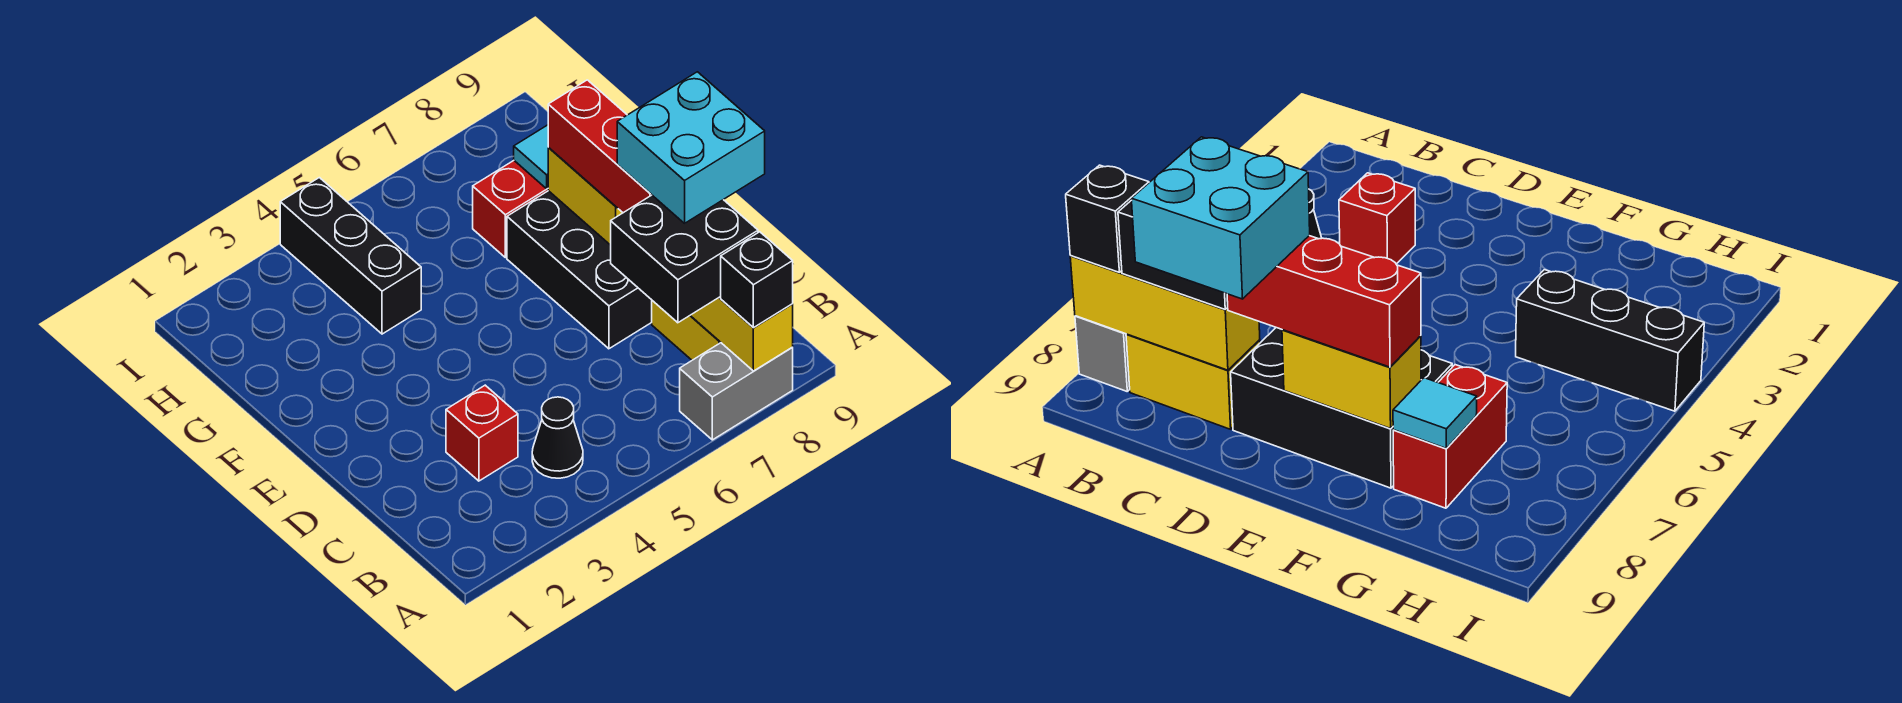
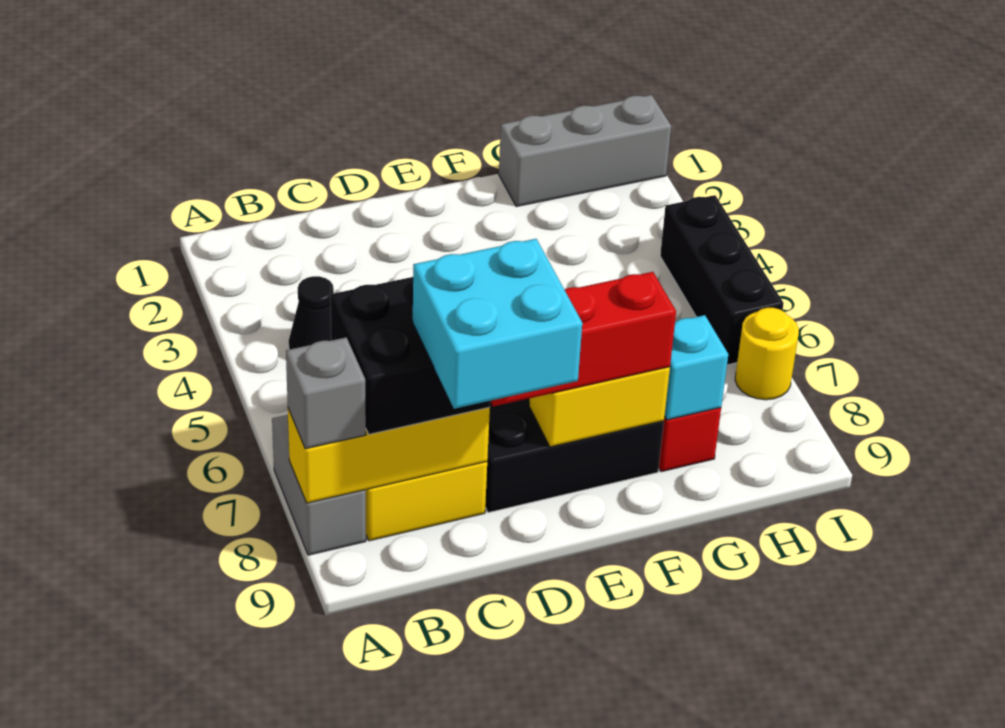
black brick A8 level 3 -> grey brick A8 level 3
red brick C3 level 1 -> none
none -> grey brick G1:I1 level 1
black brick G4:I4 level 1 -> black brick I4:I6 level 1
cyan tile G8 level 2 -> cyan brick G8 level 2
none -> yellow round brick I7 level 1

